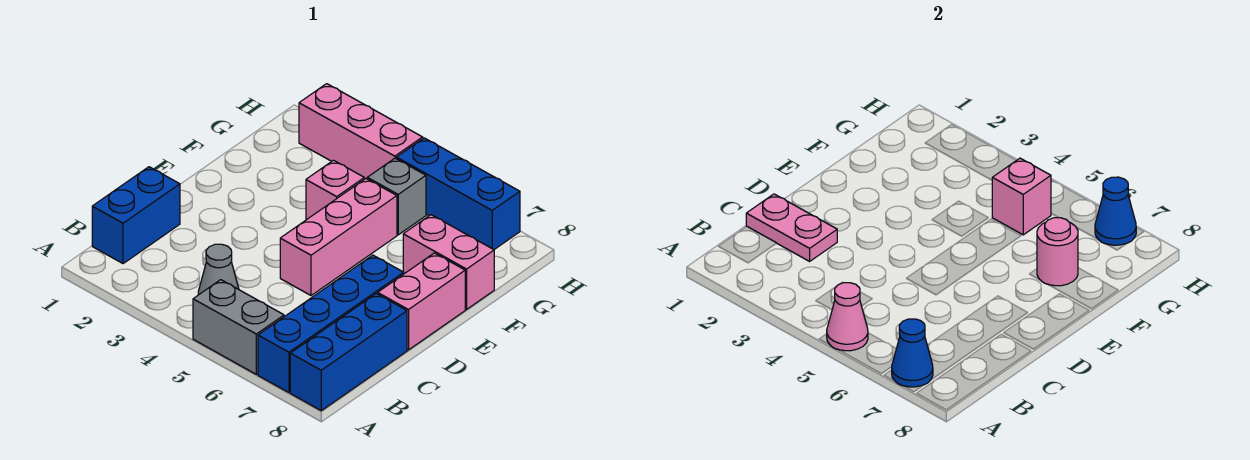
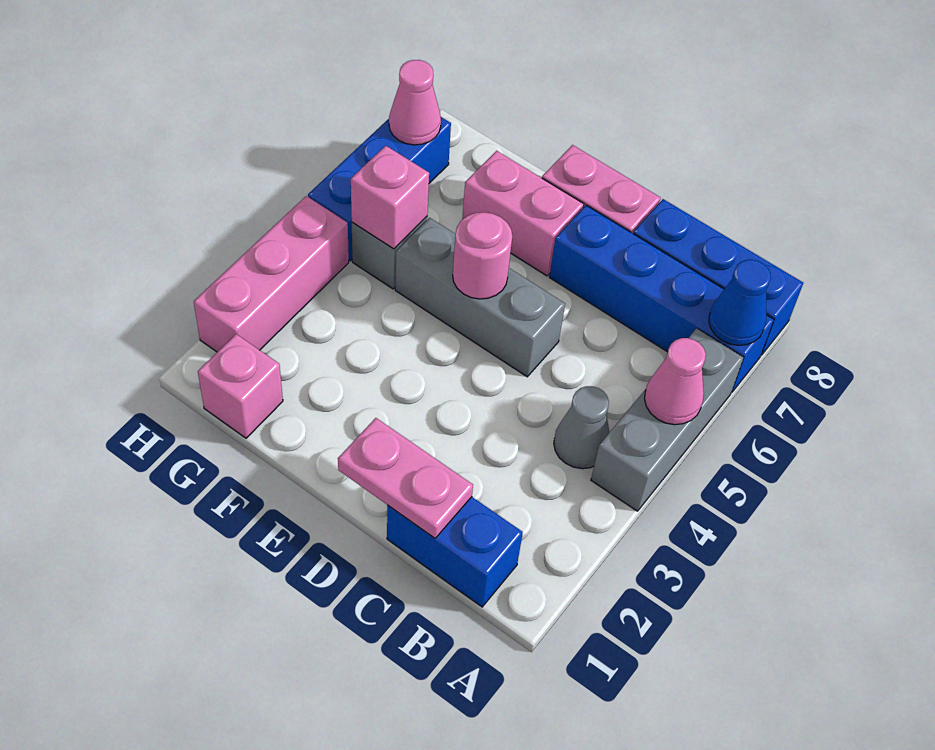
grey brick A5:A6 level 1 -> grey brick A4:A6 level 1
pink plate C1:C2 level 2 -> pink plate C1:D1 level 2
pink brick D5:F5 level 1 -> grey brick D5:F5 level 1
pink brick F4 level 1 -> pink brick G1 level 1
pink brick F7:F8 level 1 -> pink brick E7:F7 level 1
pink round brick F7 level 2 -> pink round brick E5 level 2
blue cone H7 level 2 -> pink cone H7 level 2

